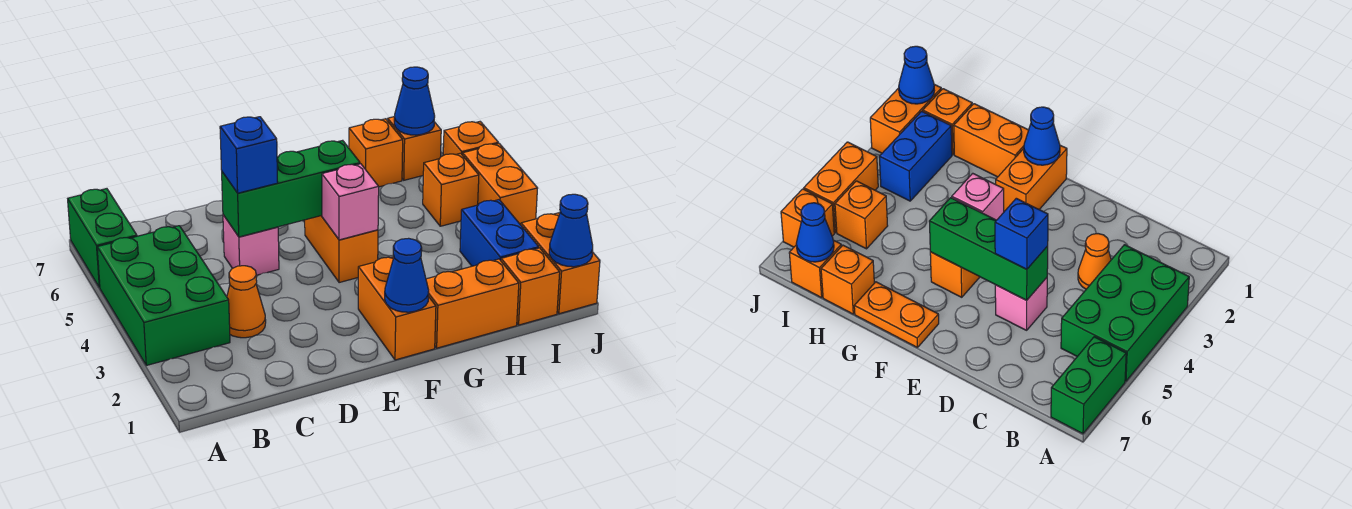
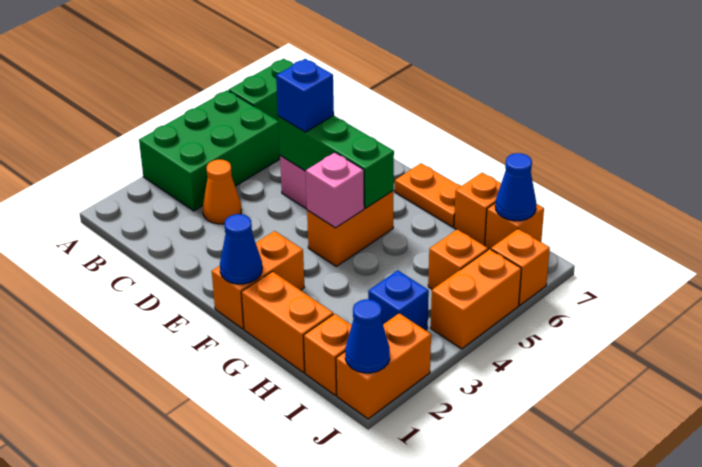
blue brick I2:I3 level 1 -> blue brick I3 level 1

